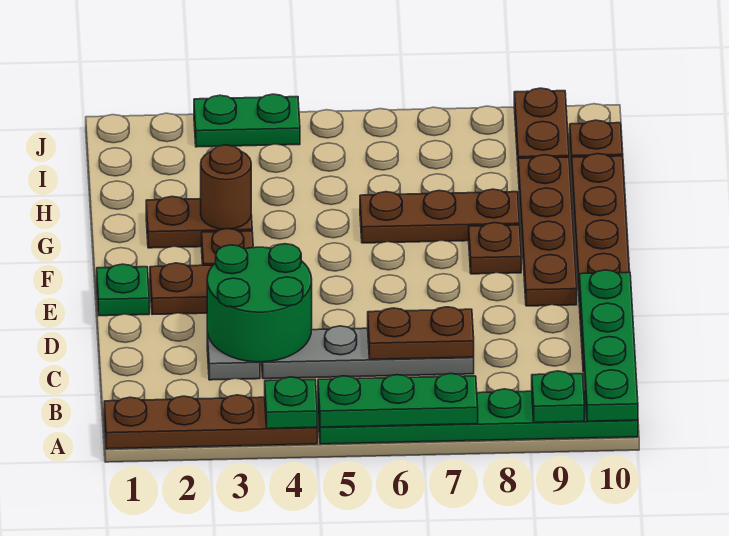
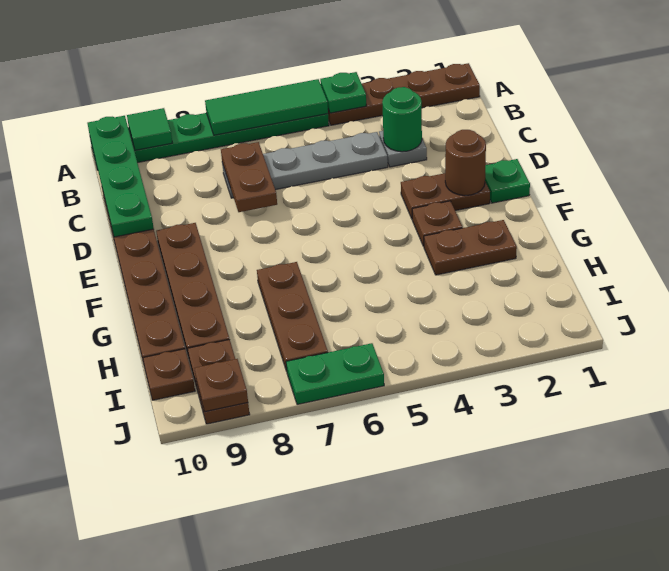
green plate A5:A7 level 2 -> green tile A5:A7 level 2
green plate A9 level 2 -> green tile A9 level 2
green round brick C3:D4 level 2 -> green round brick C3 level 2
brown plate C6:C7 level 2 -> brown plate C7:D7 level 2
brown plate F8 level 1 -> brown plate J9 level 2
brown round brick G3 level 2 -> brown round brick E2 level 2
brown plate G6:G8 level 1 -> brown plate G7:I7 level 1
green plate J3:J4 level 1 -> green plate J6:J7 level 1

